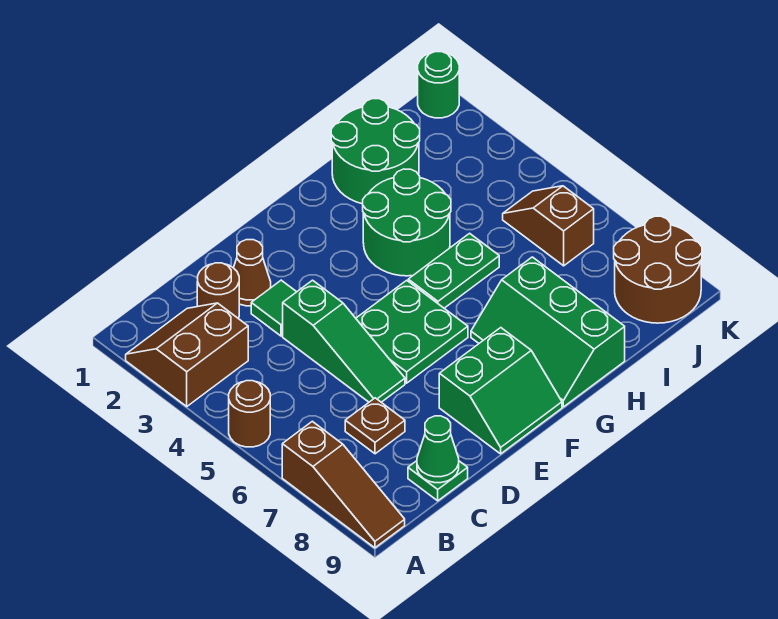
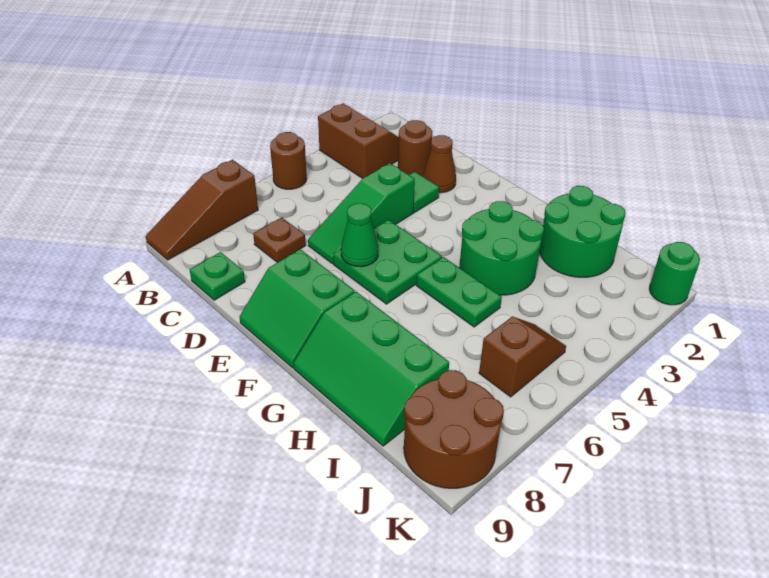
green cone C9 level 2 -> green cone E6 level 2
green slope G7:H9 level 1 top H -> green slope G8:I9 level 1 top 8

